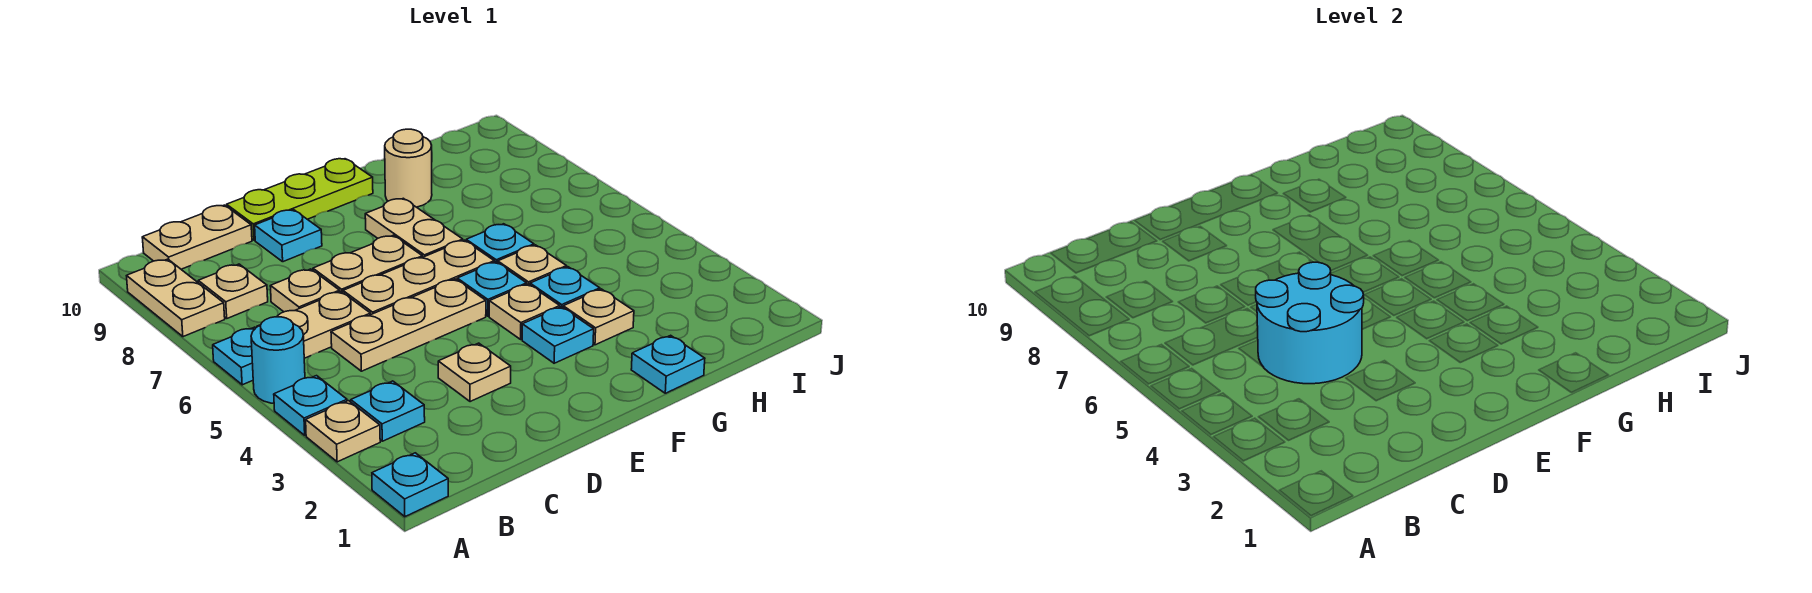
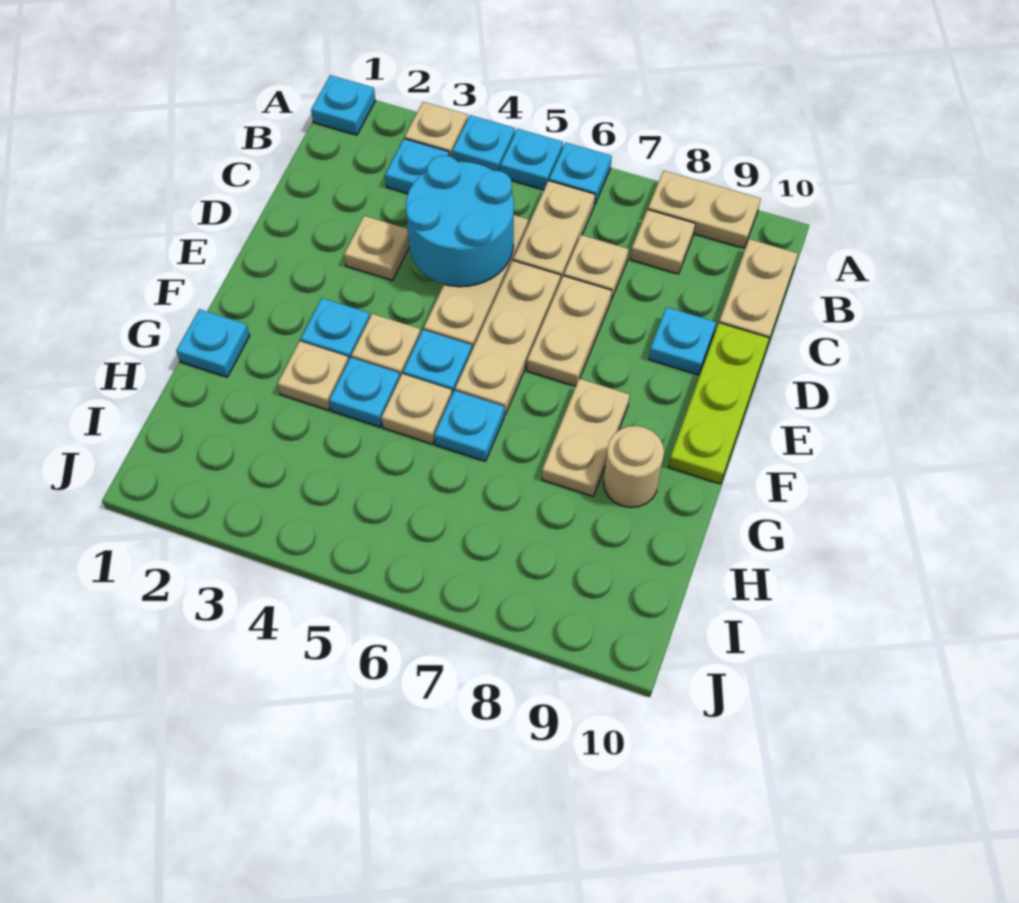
cyan round brick A5 level 1 -> cyan plate A5 level 1
tan plate F7:F8 level 1 -> tan plate F8:G8 level 1

